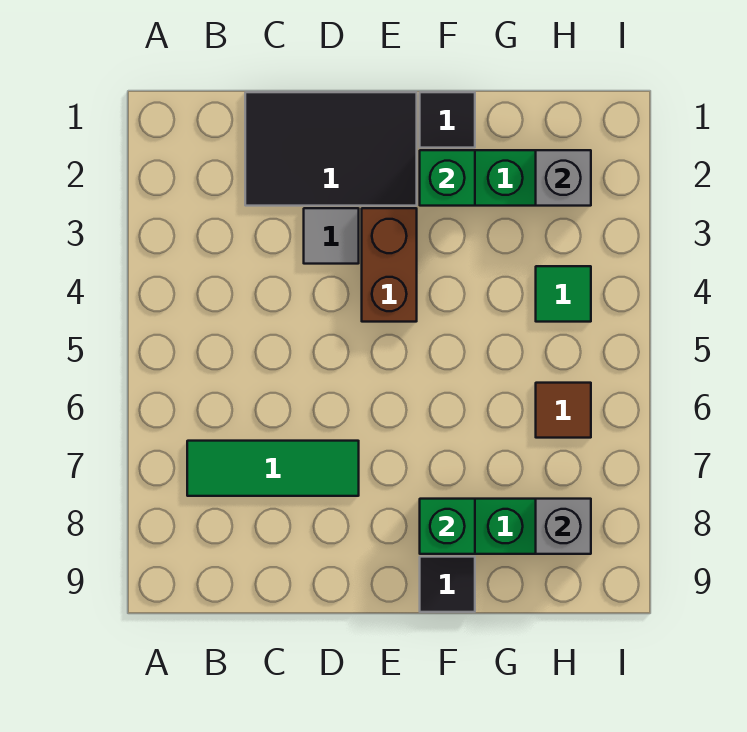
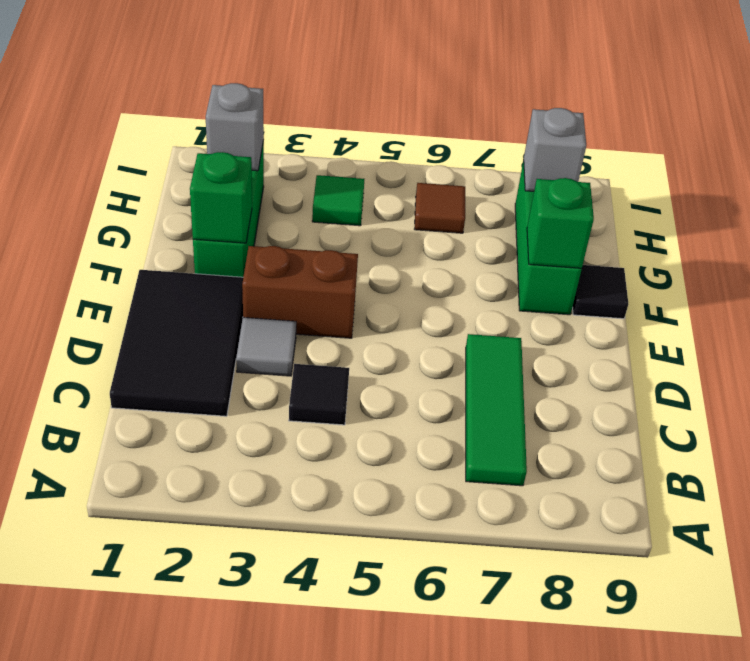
black tile F1 level 1 -> black tile C4 level 1

